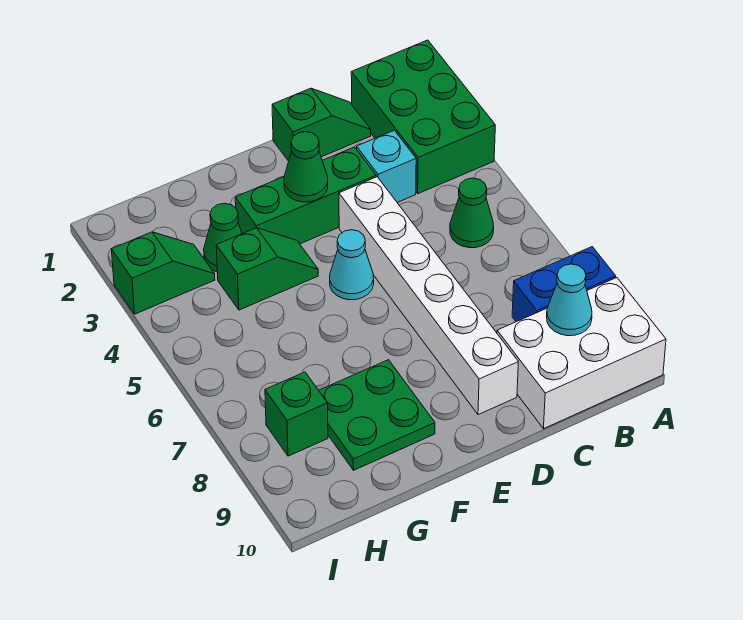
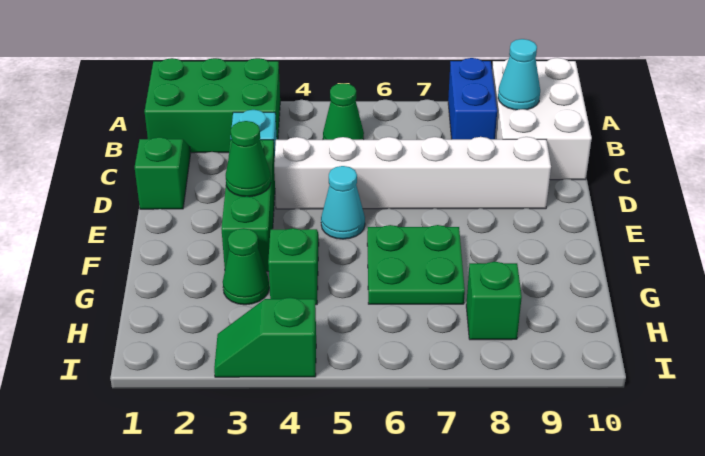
green plate F8:G9 level 1 -> green plate F6:G7 level 1
green slope H3:I3 level 1 top I -> green slope I3:I4 level 1 top 4

